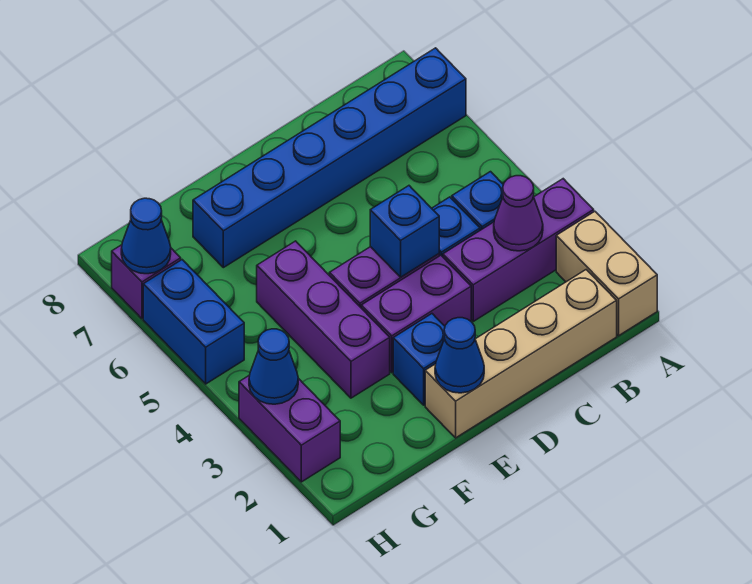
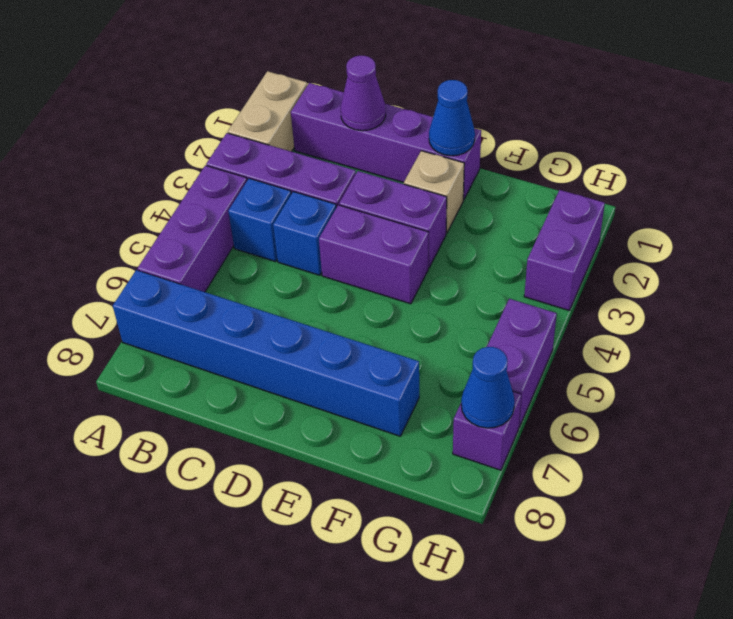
tan brick B1:E1 level 1 -> purple brick B1:E1 level 1
purple cone B3 level 2 -> purple cone C1 level 2
blue brick D4 level 2 -> none
blue brick E2 level 1 -> tan brick E2 level 1
purple brick F3:F5 level 1 -> purple brick A4:A6 level 1
blue cone H3 level 2 -> none
blue brick H5:H6 level 1 -> purple brick H5:H6 level 1

